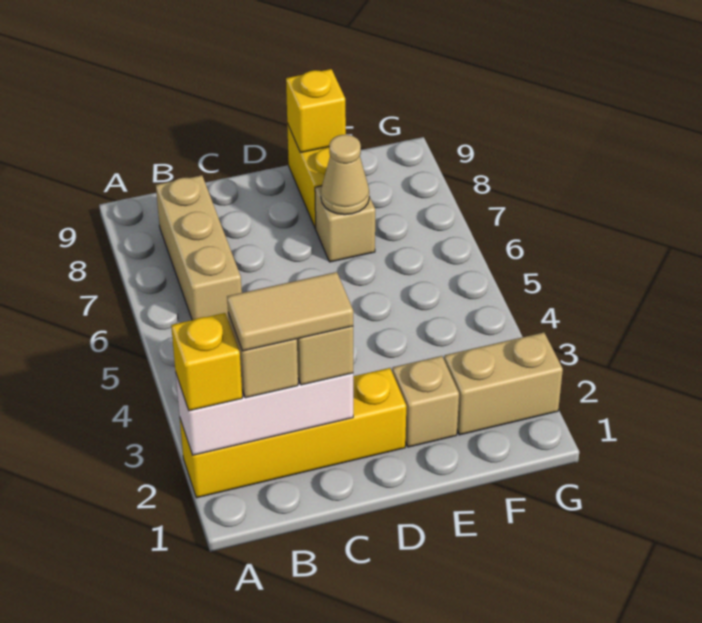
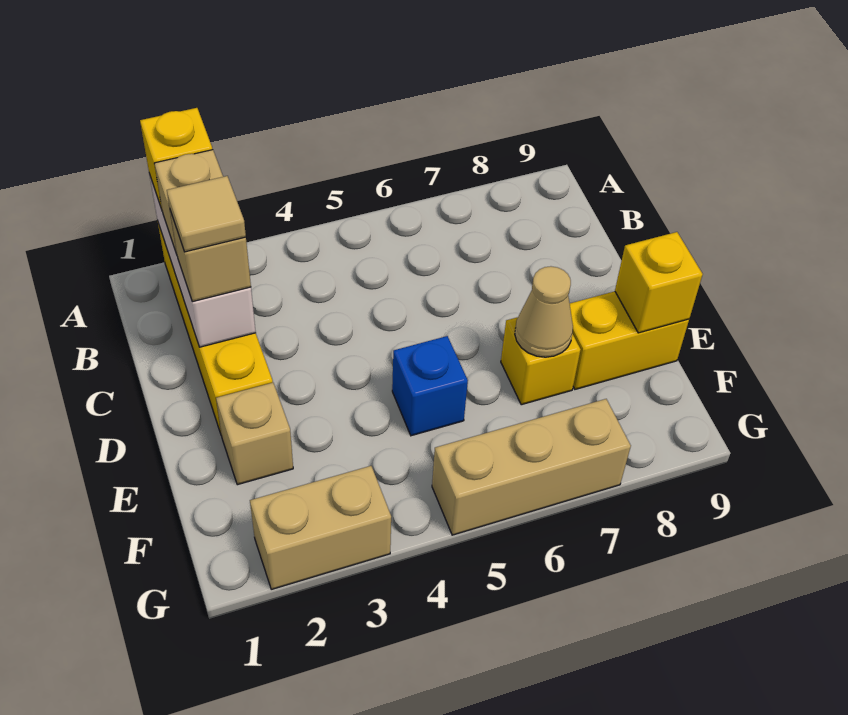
tan tile B2:C2 level 4 -> tan tile C2 level 4
tan brick B6:B8 level 1 -> tan brick G5:G7 level 1
none -> blue brick E5 level 1
tan brick E7 level 1 -> yellow brick E7 level 1
tan brick F2:G2 level 1 -> tan brick G2:G3 level 1

